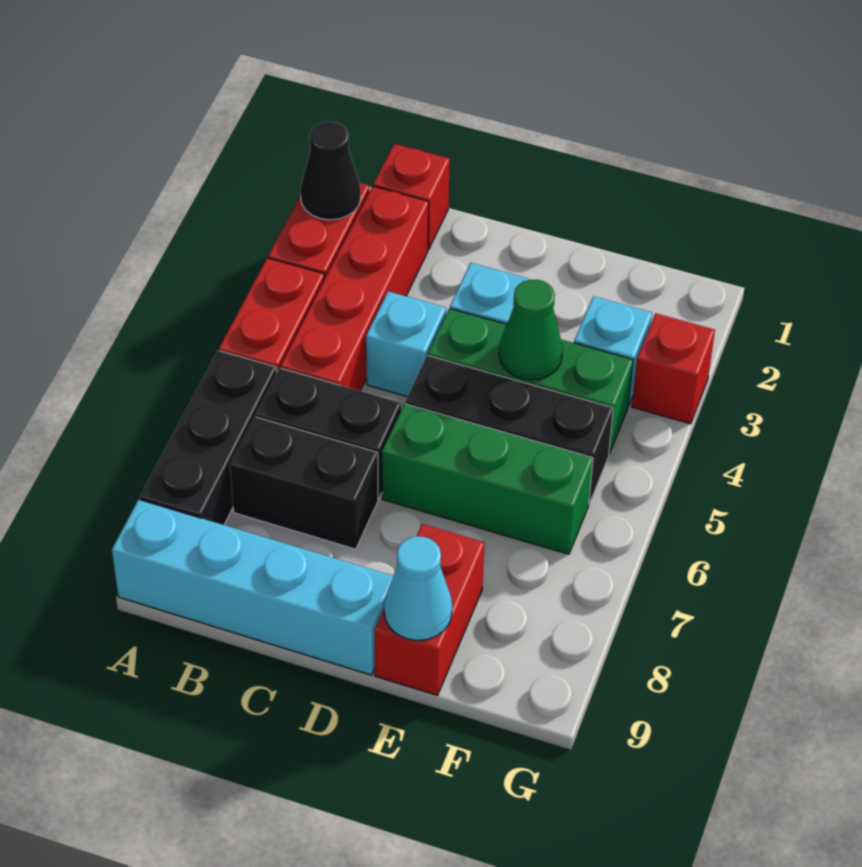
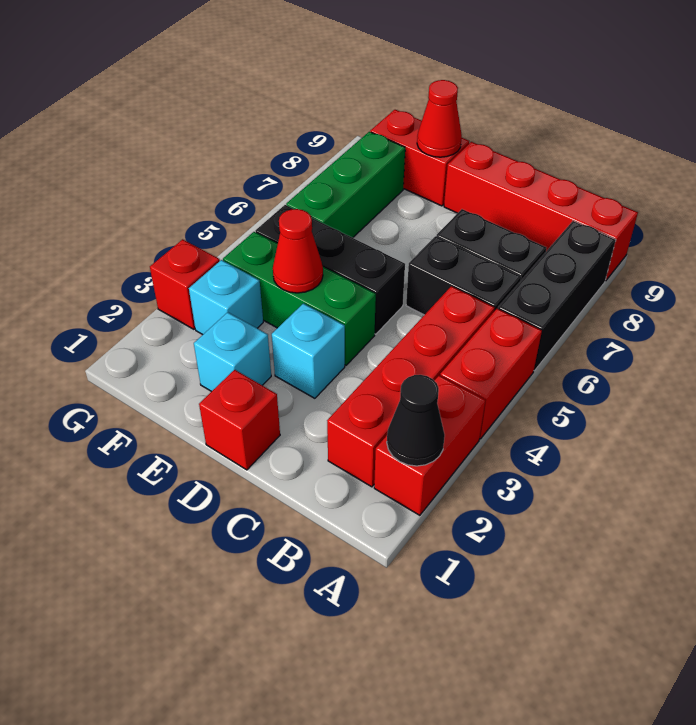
cyan brick A9:D9 level 1 -> red brick A9:D9 level 1
red brick B1 level 1 -> red brick D1 level 1
cyan brick C4 level 1 -> cyan brick E2 level 1
green brick D6:F6 level 1 -> green brick F6:F8 level 1
green cone E4 level 2 -> red cone E4 level 2
red brick E8:E9 level 1 -> red brick E9:F9 level 1
cyan cone E9 level 2 -> red cone E9 level 2

